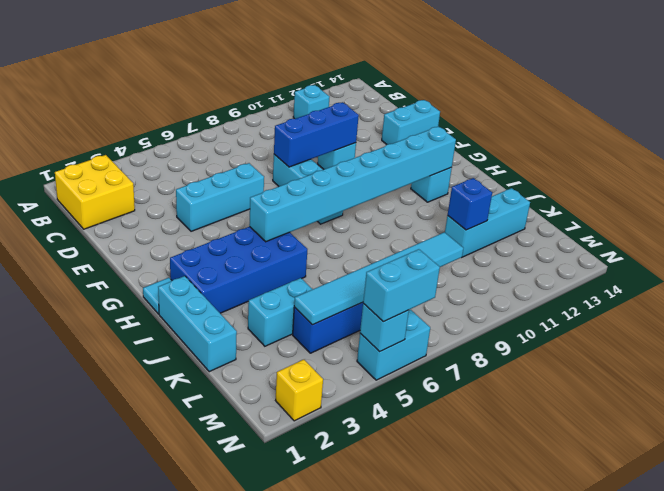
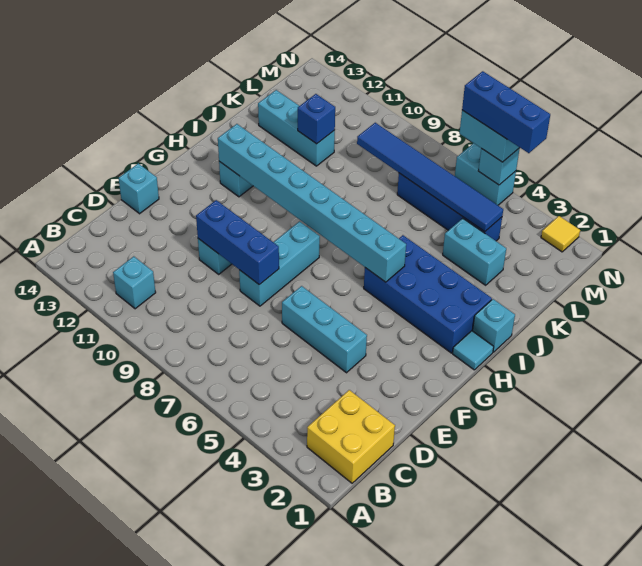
cyan brick E13:E14 level 1 -> cyan brick E14 level 1
cyan brick I1:K1 level 1 -> cyan brick I1 level 1
cyan tile L4:L9 level 2 -> blue tile L4:L9 level 2
yellow brick N2 level 1 -> yellow tile N2 level 1
none -> blue brick N4:N6 level 4

